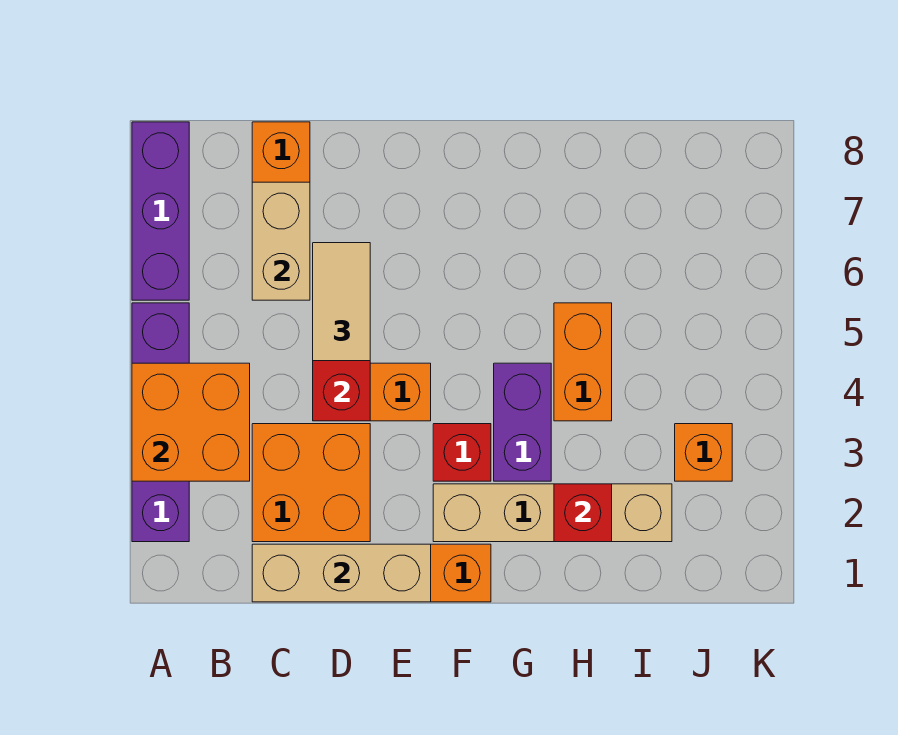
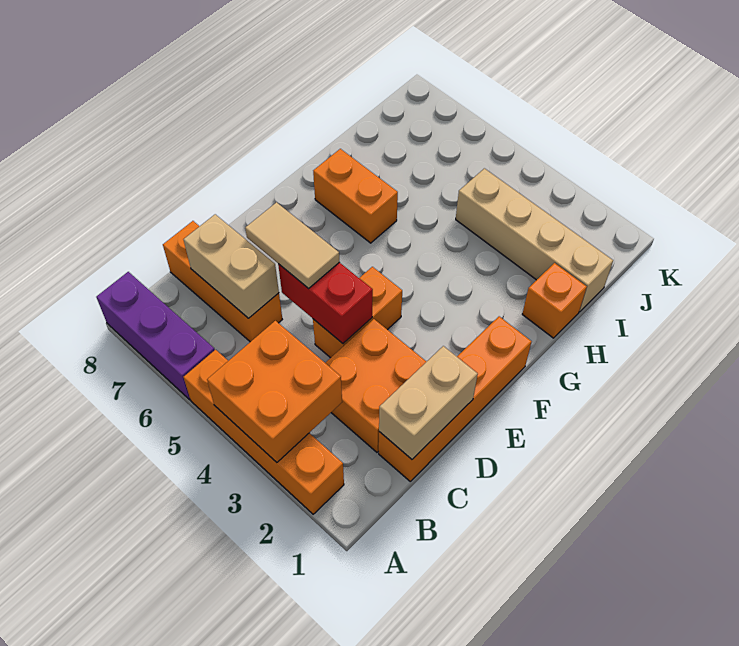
purple brick A2:A5 level 1 -> orange brick A2:A5 level 1
tan brick C1:E1 level 2 -> tan brick C1:D1 level 2
tan brick F2:I2 level 1 -> tan brick I1:I4 level 1
red brick F3 level 1 -> none
purple brick G3:G4 level 1 -> none
red brick H2 level 2 -> none
orange brick H4:H5 level 1 -> orange brick G6:G7 level 1
orange brick J3 level 1 -> orange brick H1 level 1

